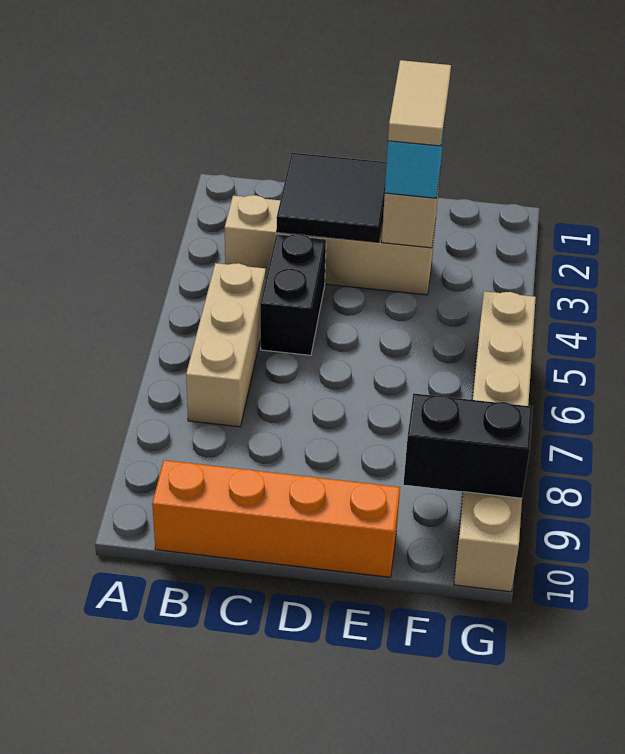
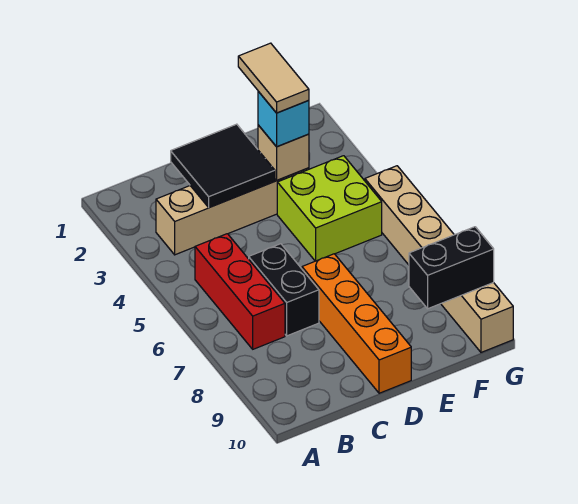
tan brick B5:B7 level 1 -> red brick B5:B7 level 1
orange brick B10:E10 level 1 -> orange brick D7:D10 level 1
black brick C4:C5 level 1 -> black brick C6:C7 level 1
none -> lime brick E4:F5 level 1

